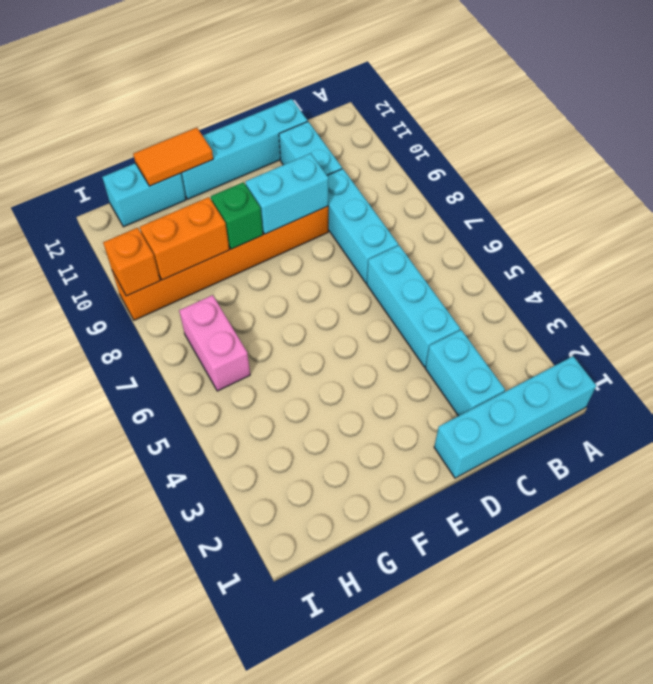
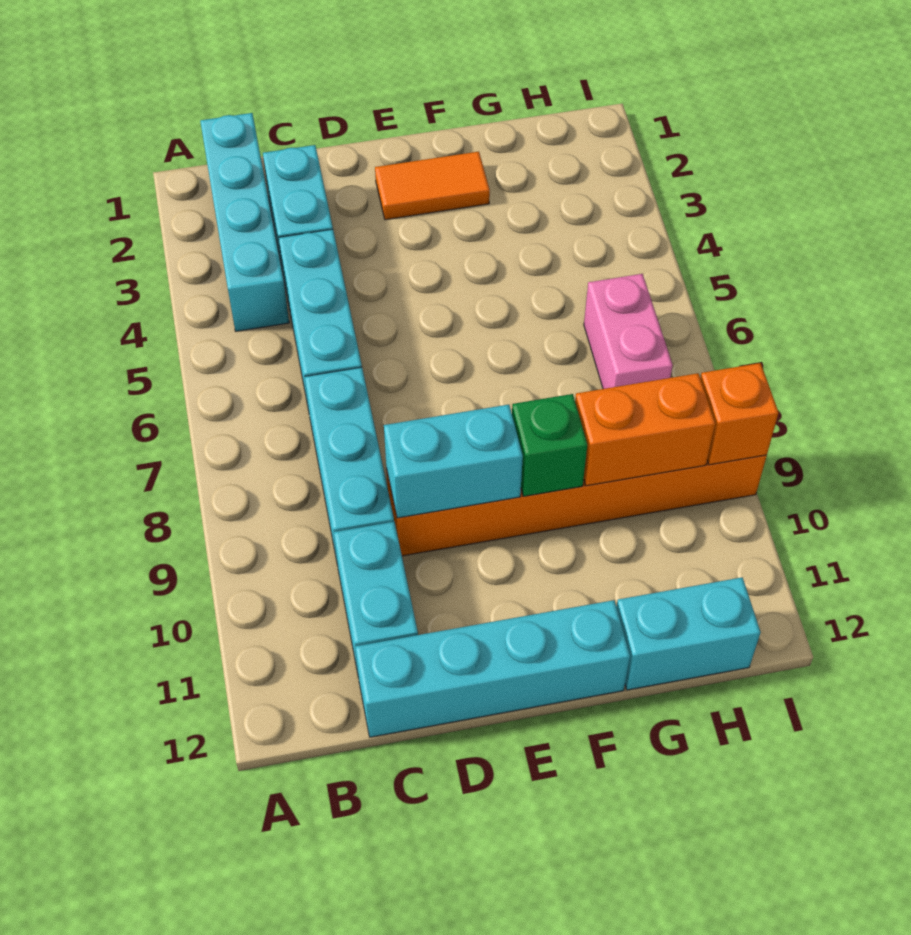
cyan brick A1:D1 level 1 -> cyan brick B1:B4 level 1
orange tile F12:G12 level 2 -> orange tile E2:F2 level 1

